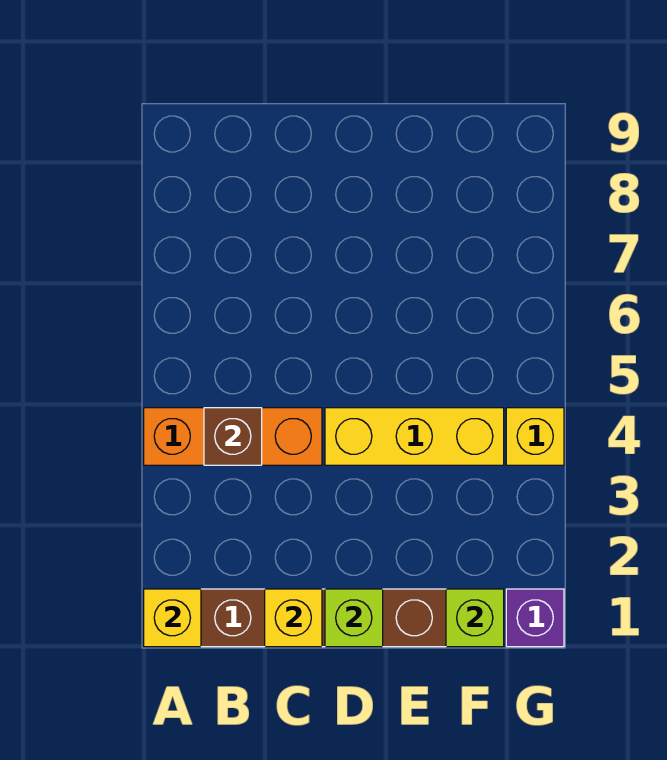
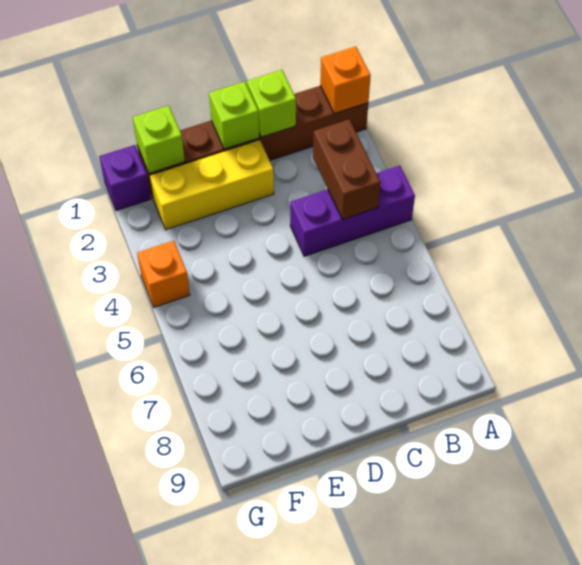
yellow brick A1 level 2 -> orange brick A1 level 2
orange brick A4:C4 level 1 -> purple brick A4:C4 level 1
brown brick B4 level 2 -> brown brick B3:B4 level 2
yellow brick C1 level 2 -> lime brick C1 level 2
yellow brick D4:F4 level 1 -> yellow brick D2:F2 level 1
yellow brick G4 level 1 -> orange brick G4 level 1

